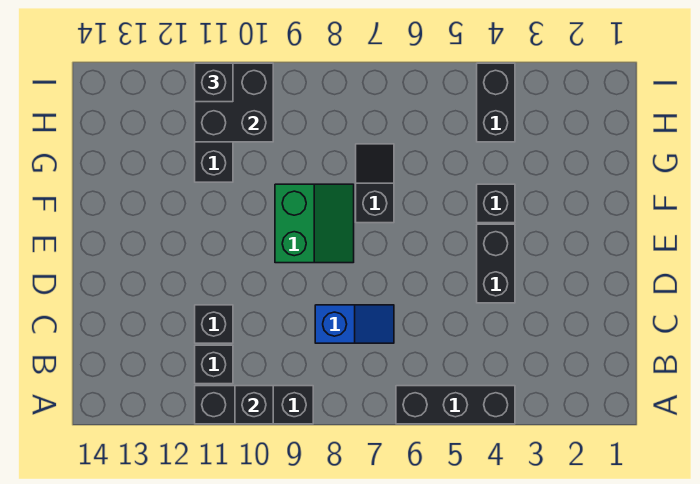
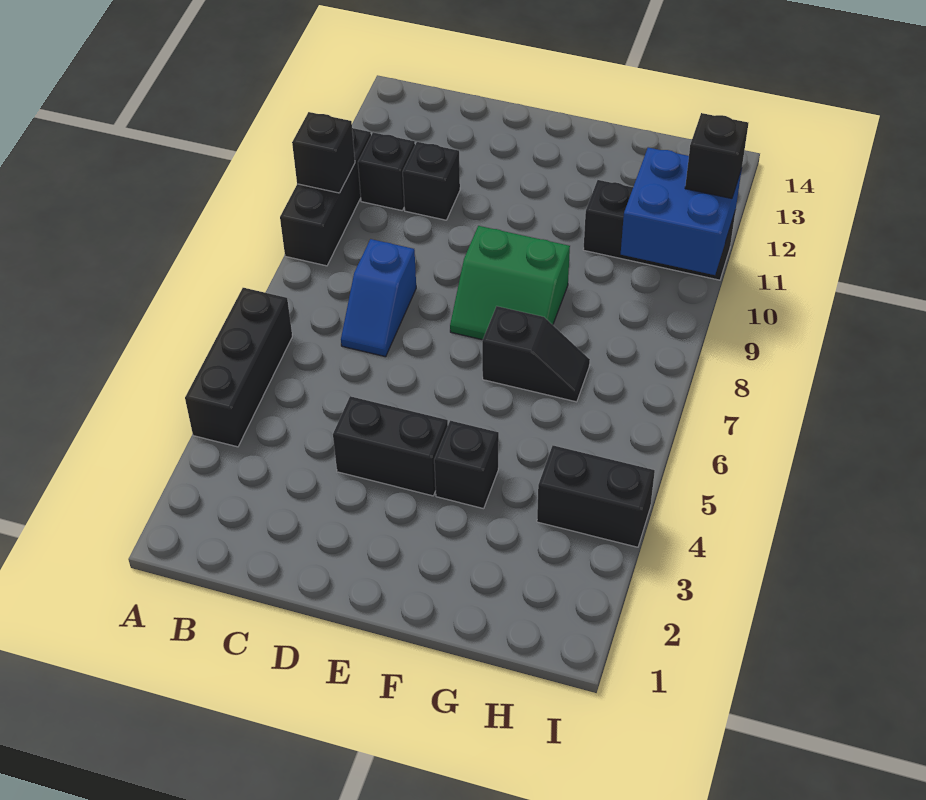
black brick H10:I11 level 2 -> blue brick H10:I11 level 2

